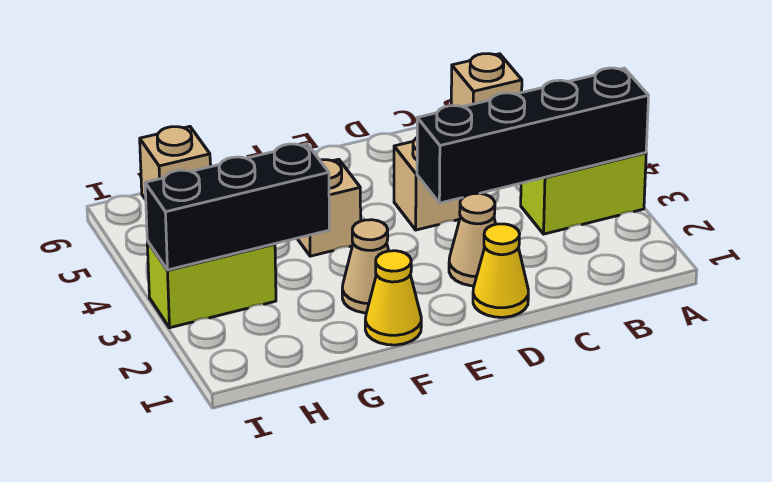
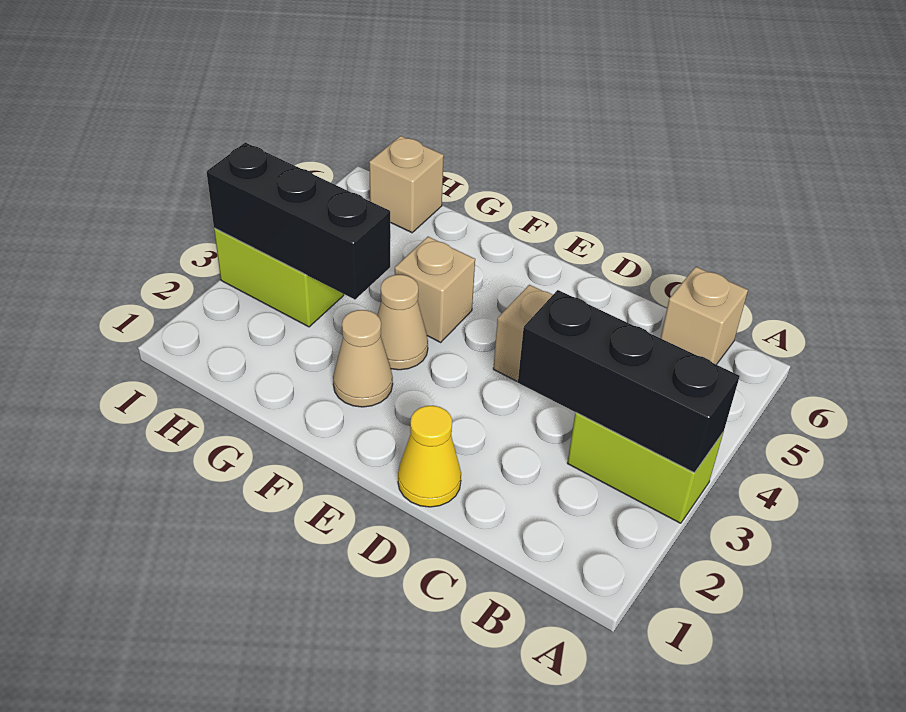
black brick A3:D3 level 2 -> black brick A3:C3 level 2
tan cone D2 level 1 -> tan cone F3 level 1
yellow cone F1 level 1 -> none

